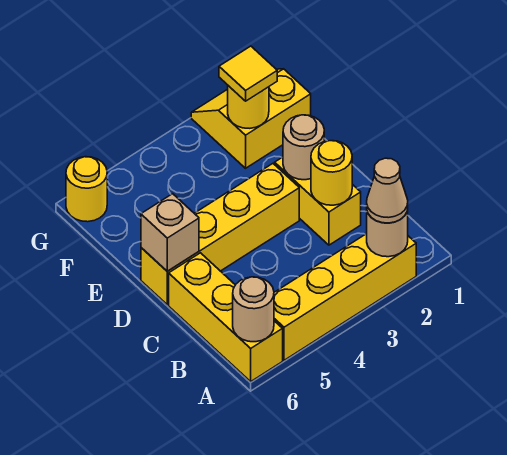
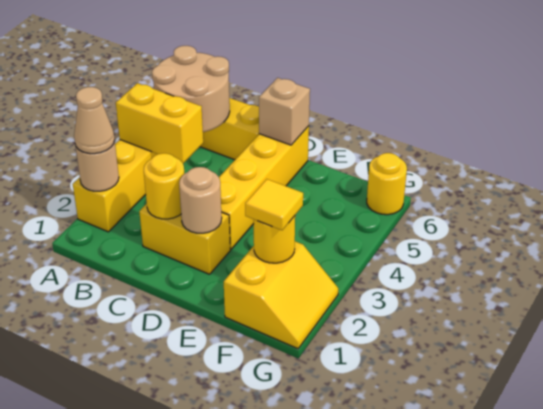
none -> yellow brick A4:B4 level 2
tan round brick A6 level 2 -> tan round brick A5:B6 level 2

